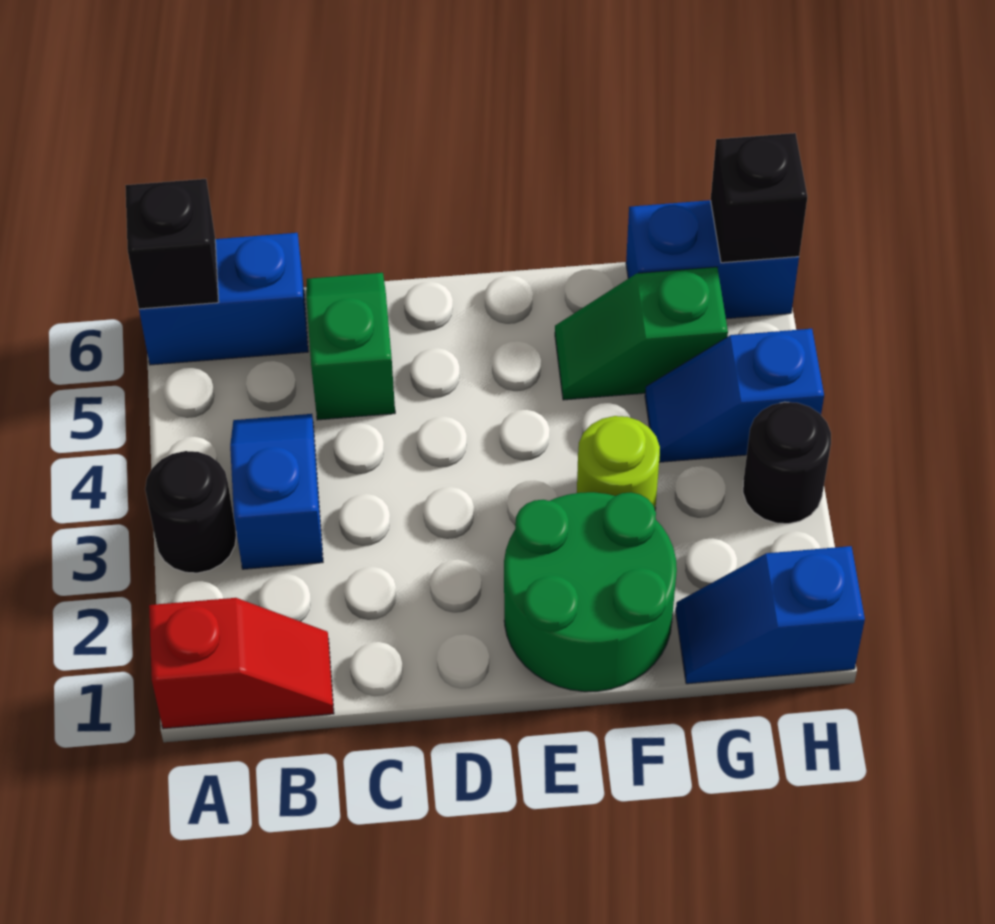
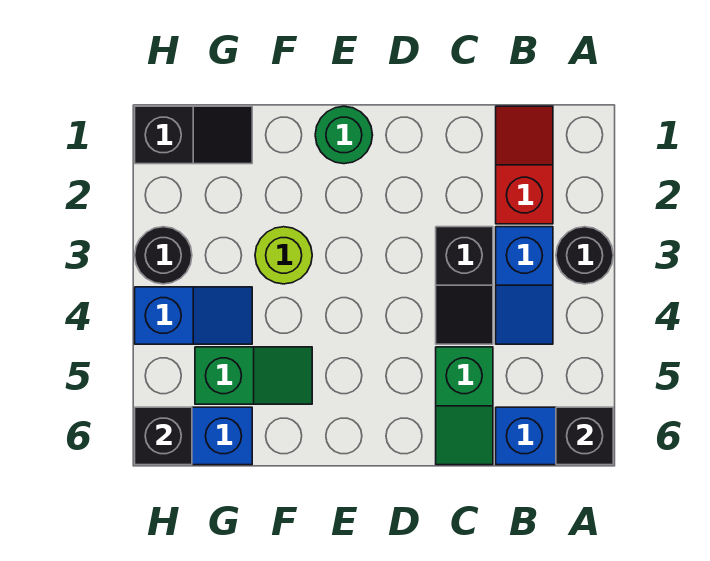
red slope A1:B1 level 1 top A -> red slope B1:B2 level 1 top 2
none -> black slope C3:C4 level 1 top 3
green round brick E1:F2 level 1 -> green round brick E1 level 1
blue slope G1:H1 level 1 top H -> black slope G1:H1 level 1 top H

